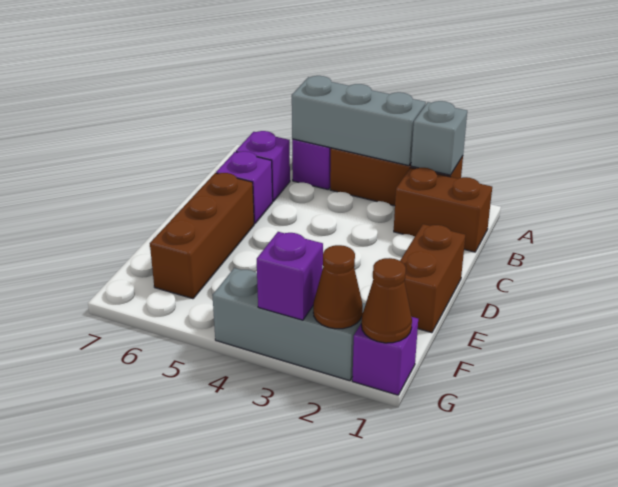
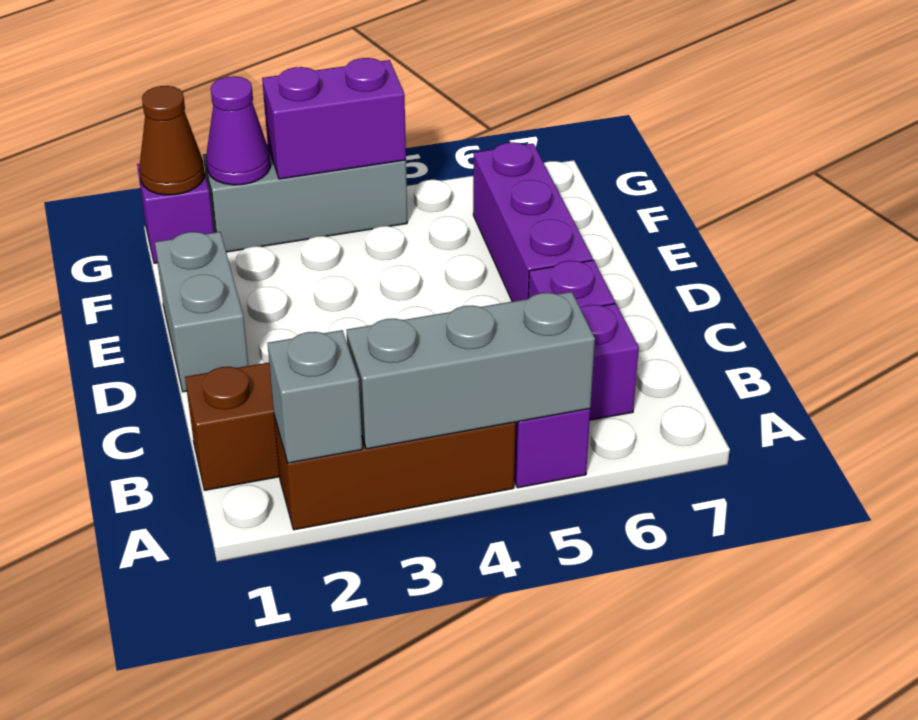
brown brick D1:E1 level 1 -> grey brick D1:E1 level 1
brown brick D6:F6 level 1 -> purple brick D6:F6 level 1
brown cone G2 level 2 -> purple cone G2 level 2
purple brick G3 level 2 -> purple brick G3:G4 level 2

